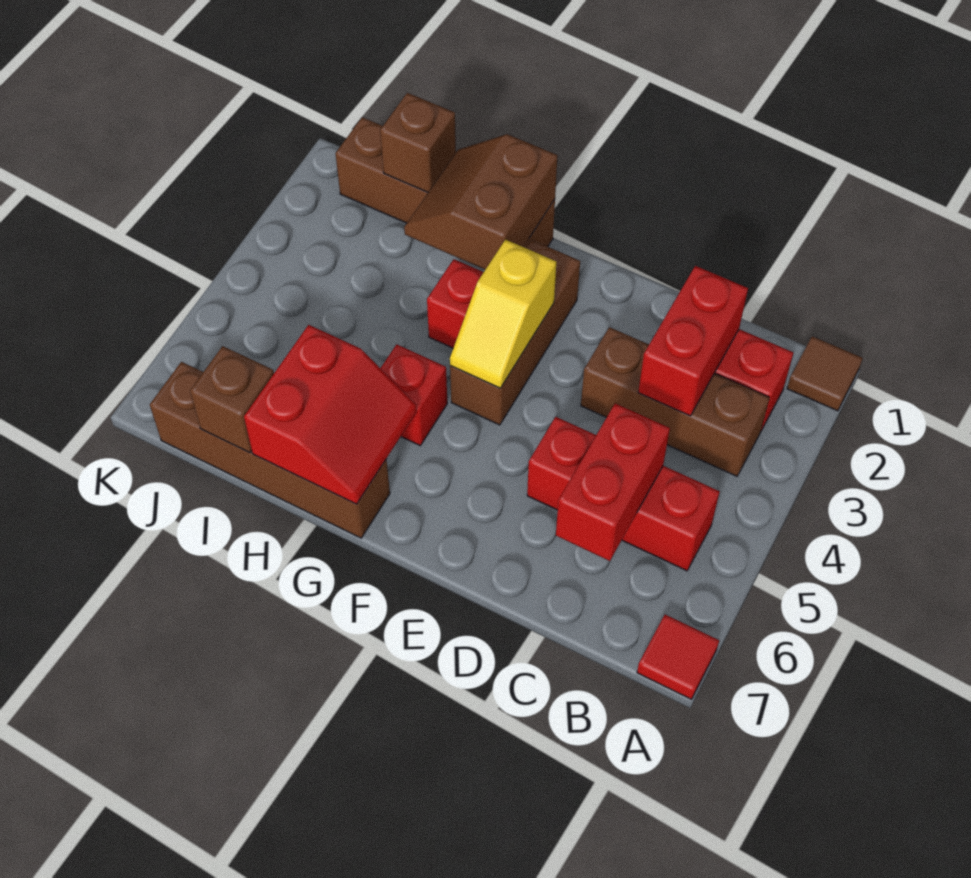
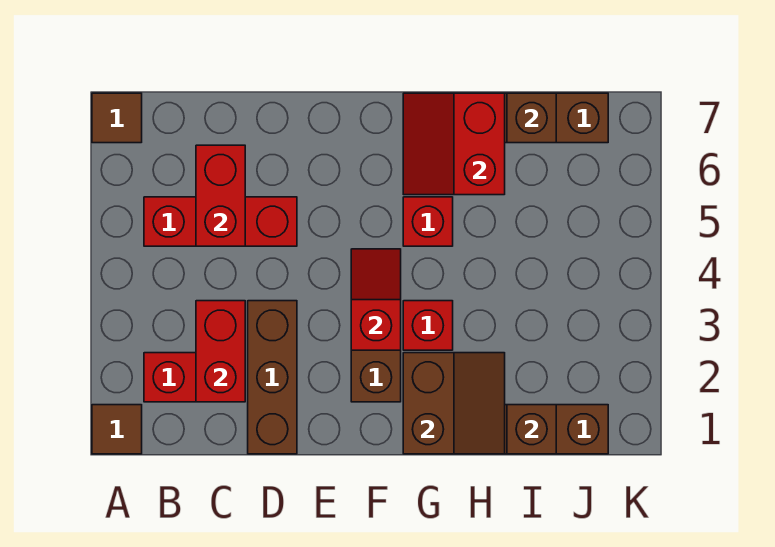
red tile A7 level 1 -> brown tile A7 level 1
brown brick B3:D3 level 1 -> brown brick D1:D3 level 1
yellow slope F3:F4 level 2 top 3 -> red slope F3:F4 level 2 top 3

